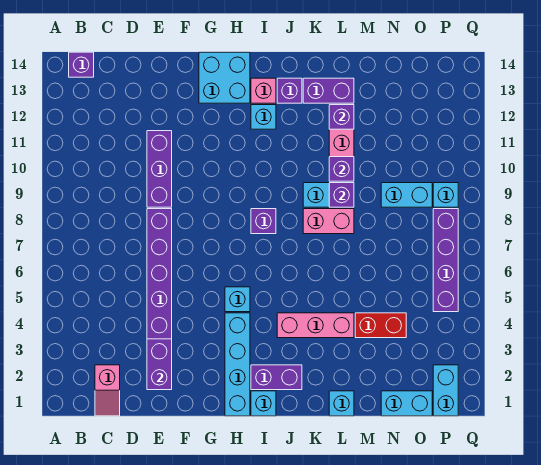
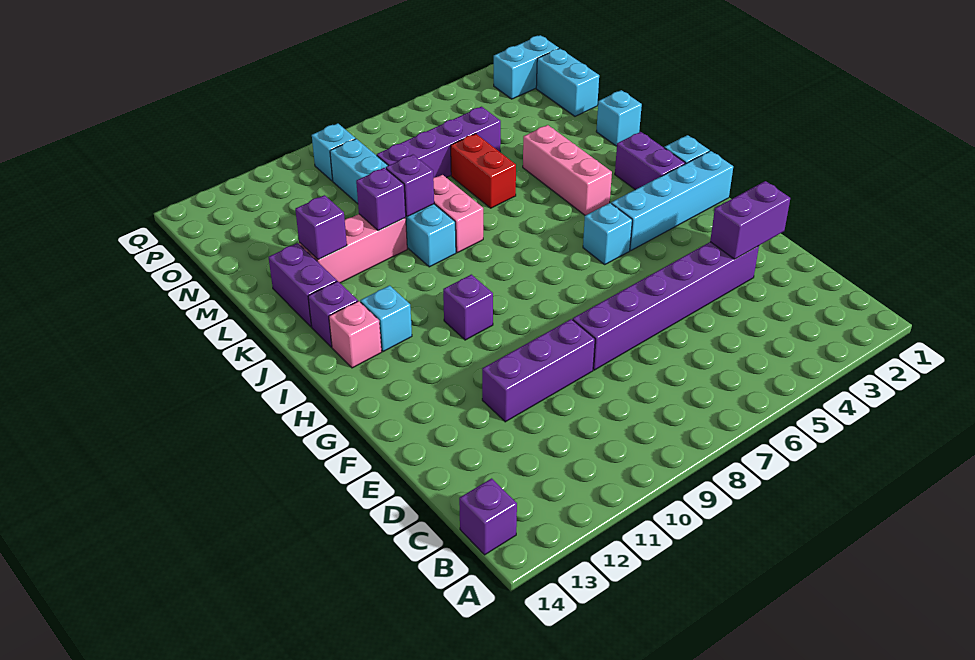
pink slope C1:C2 level 1 top 2 -> none
cyan brick G13:H14 level 1 -> none
purple brick I8 level 1 -> purple brick H10 level 1
red brick M4:N4 level 1 -> red brick L6:M6 level 1
purple brick P5:P8 level 1 -> purple brick N5:N8 level 1

